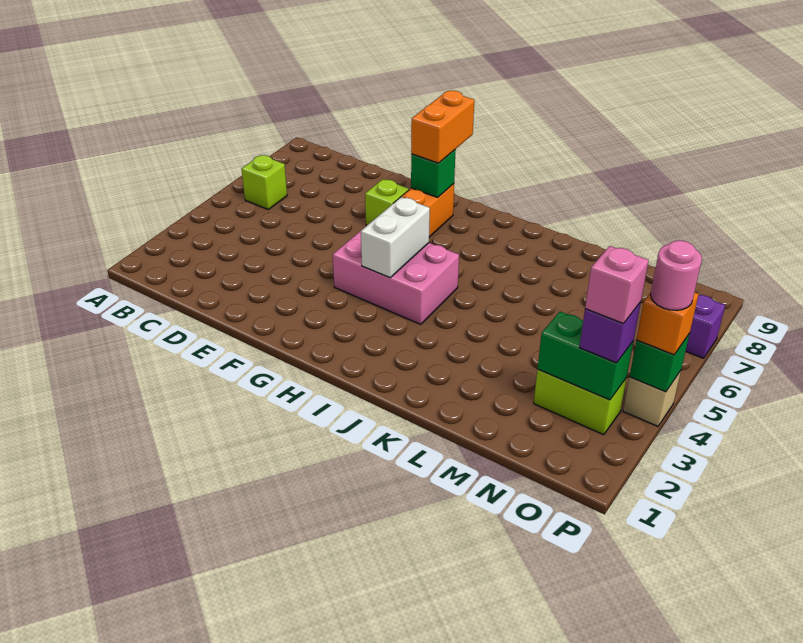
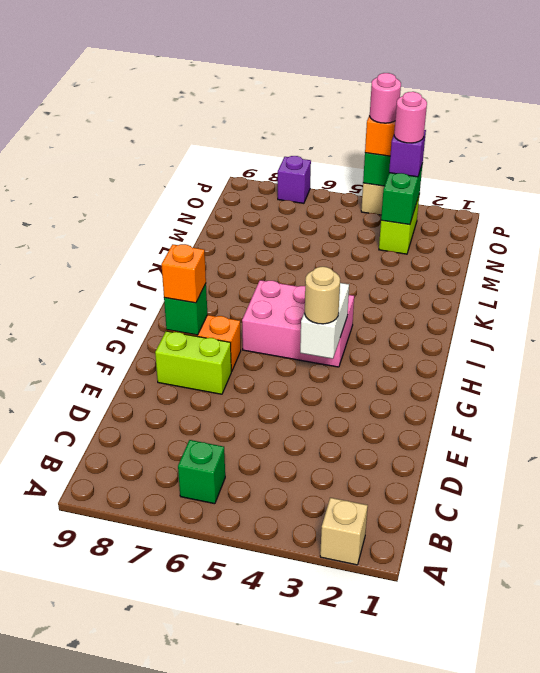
none -> tan brick A2 level 1
lime brick B6 level 1 -> green brick B6 level 1
lime brick F7 level 1 -> lime brick F7:F8 level 1
pink brick G4:I5 level 1 -> pink brick H4:I6 level 1
none -> tan round brick G4 level 3
orange brick G8:G9 level 3 -> orange brick G8 level 3
white brick H4:H5 level 2 -> white brick G4:H4 level 2
pink brick O3 level 4 -> pink round brick O3 level 4

